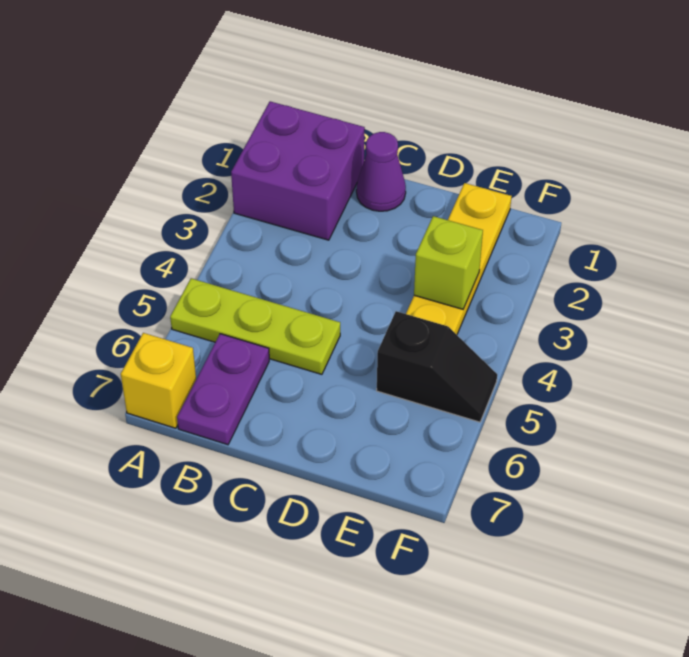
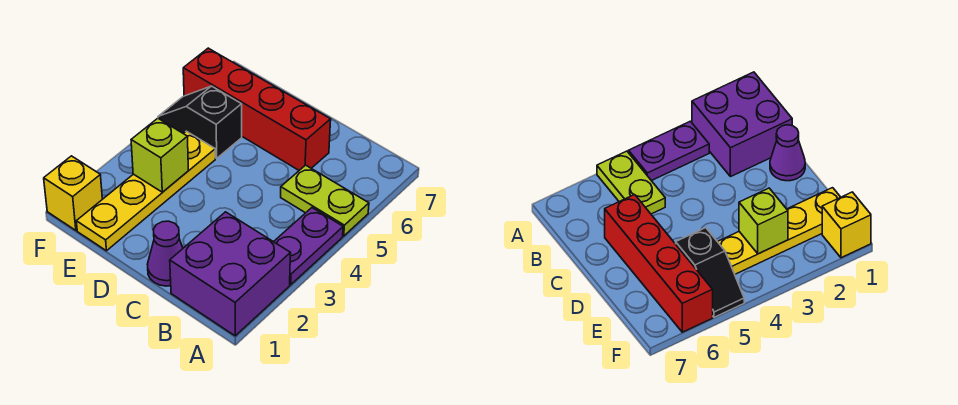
lime plate A5:C5 level 1 -> lime plate A5:B5 level 1
yellow brick A7 level 1 -> yellow brick F1 level 1
purple plate B6:B7 level 1 -> purple plate A3:A4 level 1
none -> red brick C6:F6 level 1

